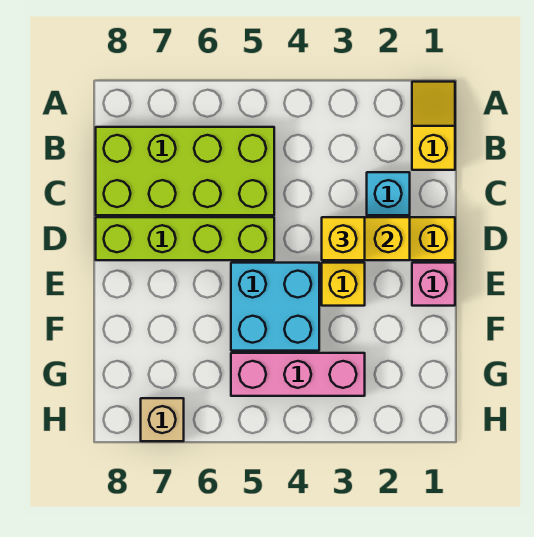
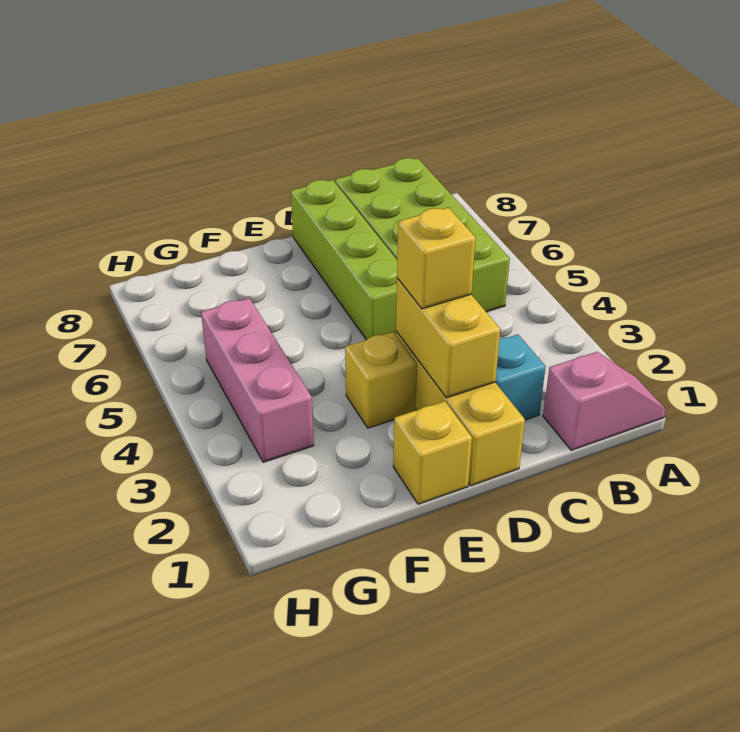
yellow slope A1:B1 level 1 top B -> pink slope A1:B1 level 1 top B
pink brick E1 level 1 -> yellow brick E1 level 1
cyan brick E4:F5 level 1 -> none
tan brick H7 level 1 -> none

